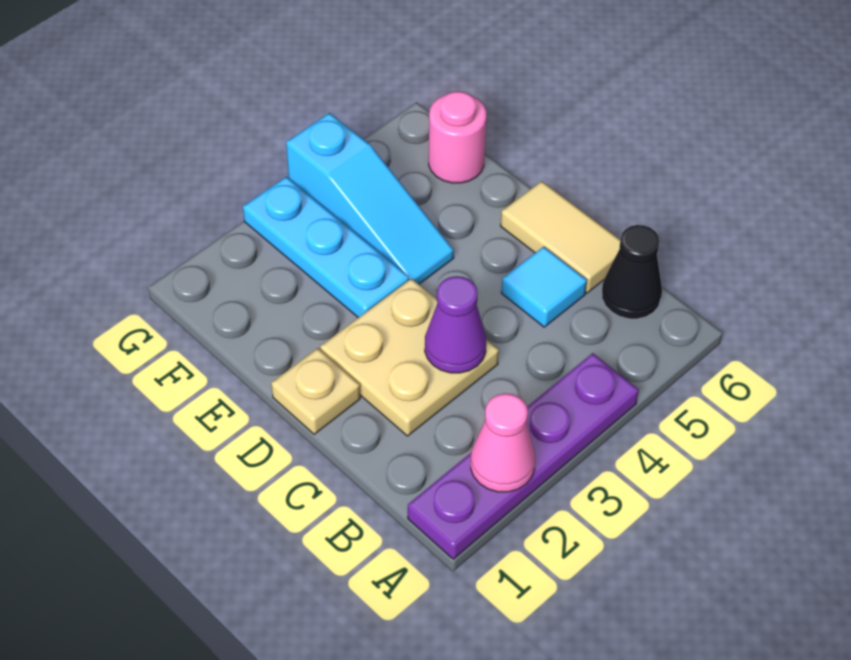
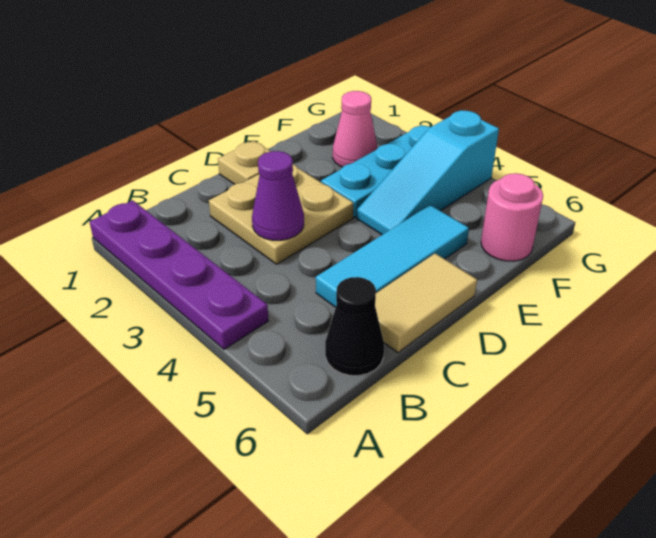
pink cone A2 level 2 -> pink cone F2 level 1
cyan tile C5 level 1 -> cyan tile C5:E5 level 1

